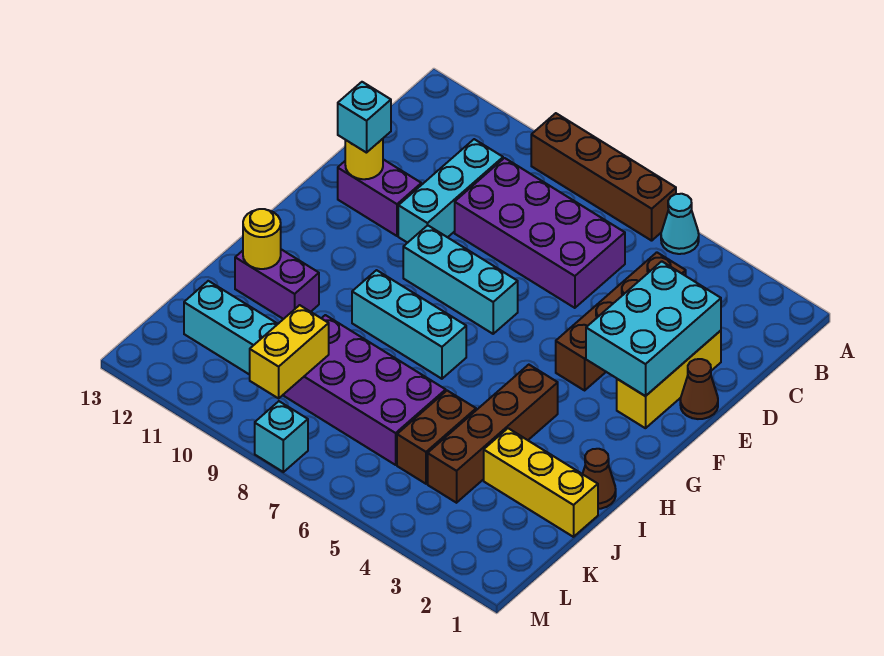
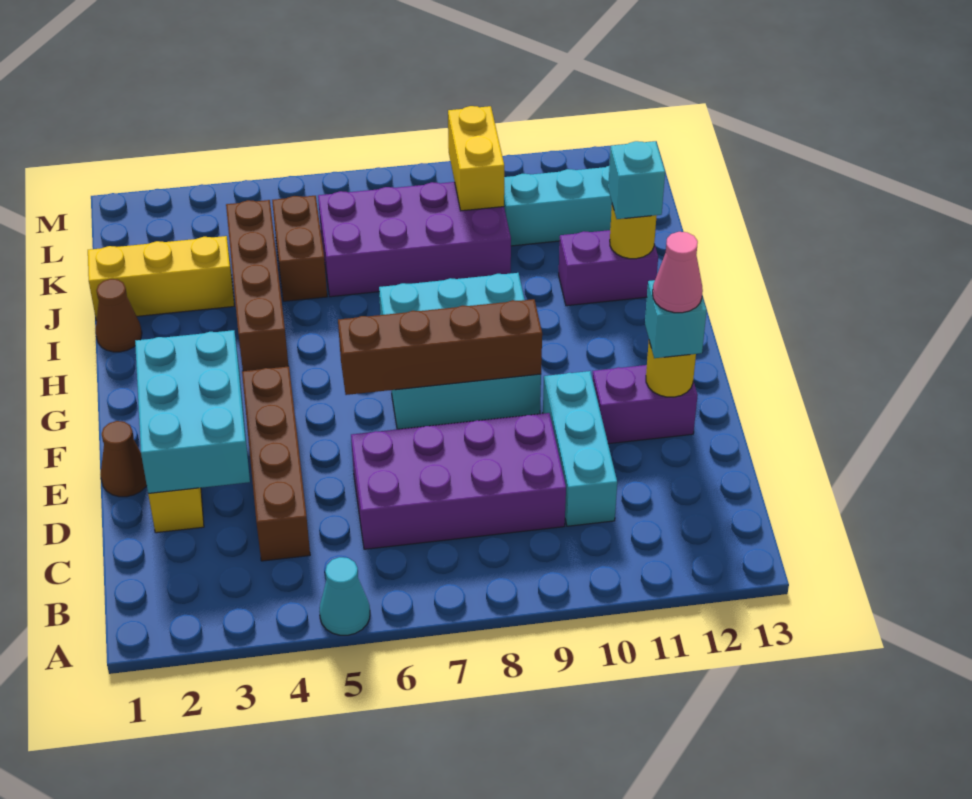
brown brick A6:A9 level 1 -> brown brick F6:F9 level 2
none -> pink cone E12 level 4
cyan brick M8 level 1 -> cyan brick I12 level 3

